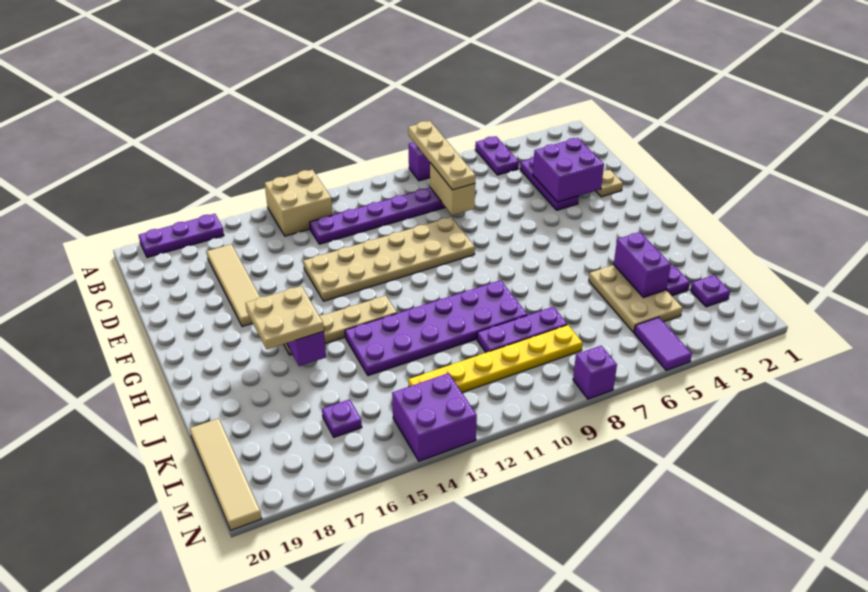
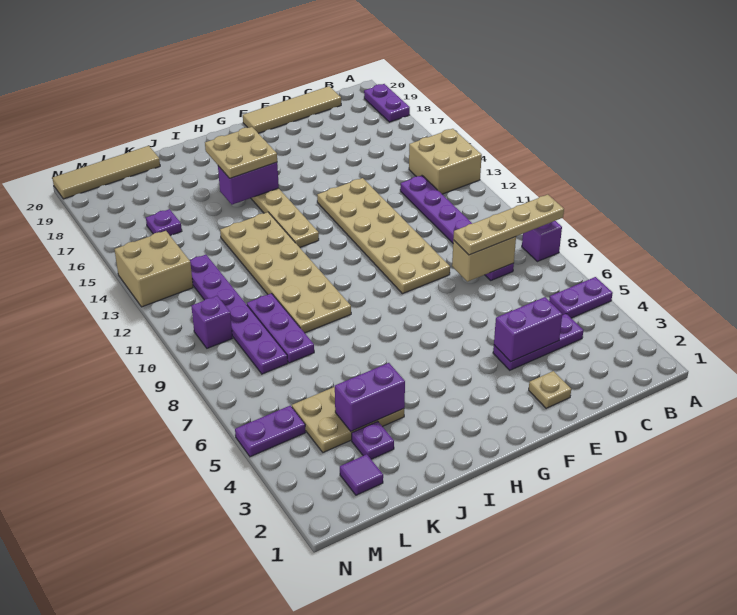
purple plate A17:A19 level 1 -> purple plate A18:A19 level 1
tan tile C17:F17 level 1 -> tan tile C20:F20 level 1
purple brick D3:E4 level 2 -> purple brick D4:E4 level 2
purple plate I9:J14 level 1 -> tan plate I9:J14 level 1
purple plate L2 level 1 -> purple tile L2 level 1
yellow plate L8:L13 level 1 -> purple plate L8:L13 level 1
purple tile M5:N5 level 1 -> purple plate M5:N5 level 1
purple brick M13:N14 level 1 -> tan brick M13:N14 level 1
purple brick N8 level 1 -> purple brick M10 level 1

